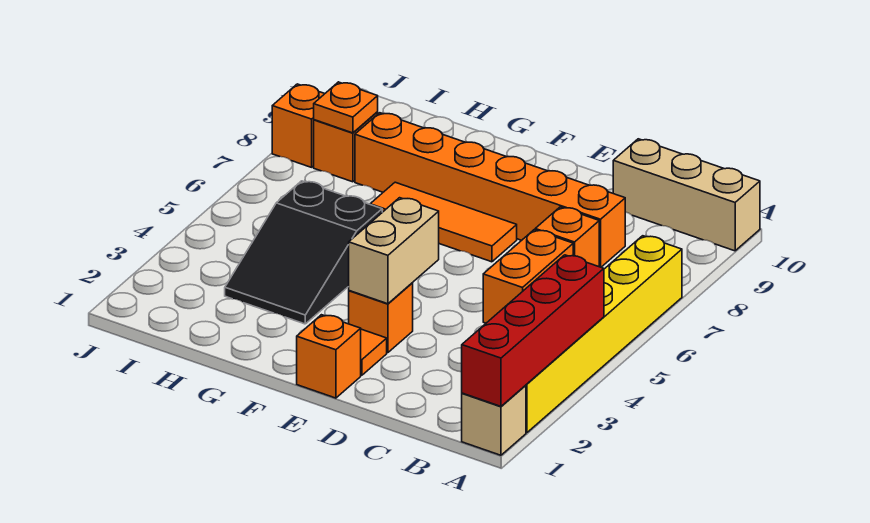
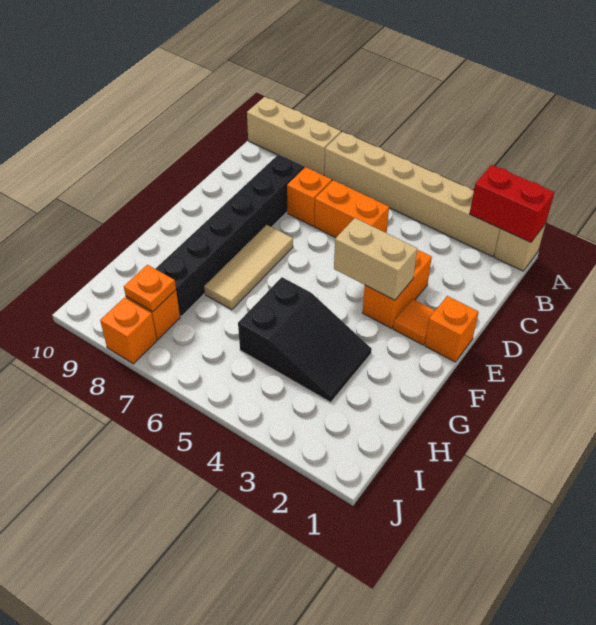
red brick A1:A4 level 2 -> red brick A1:A2 level 2
yellow brick A2:A7 level 1 -> tan brick A2:A7 level 1
tan brick A10:C10 level 1 -> tan brick A8:A10 level 1
orange brick C8:H8 level 1 -> black brick C8:H8 level 1
orange brick E3 level 1 -> orange brick D3:E3 level 1
orange tile E7:G7 level 1 -> tan tile E7:G7 level 1

